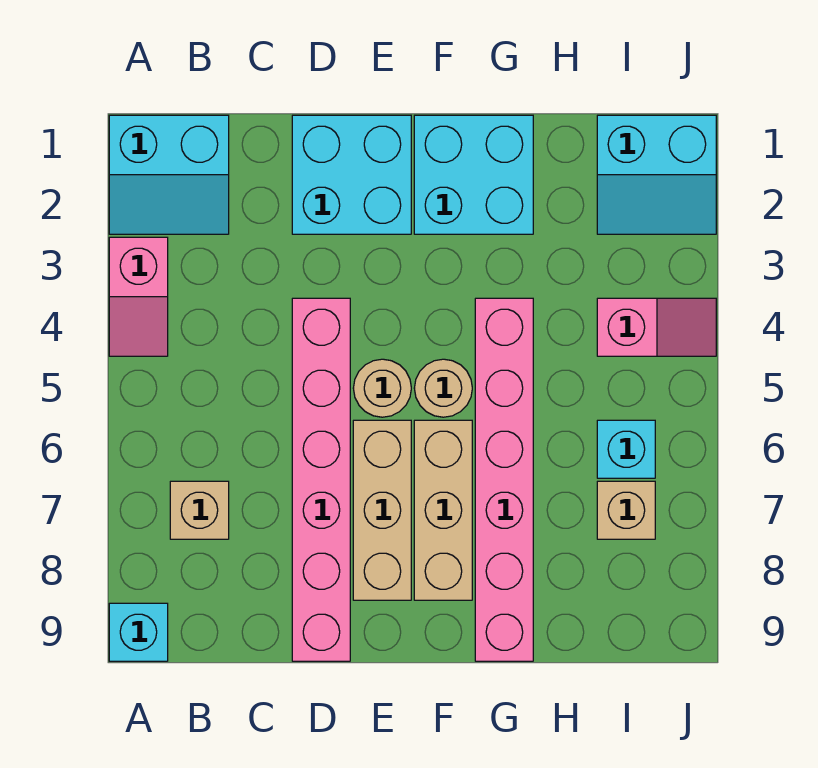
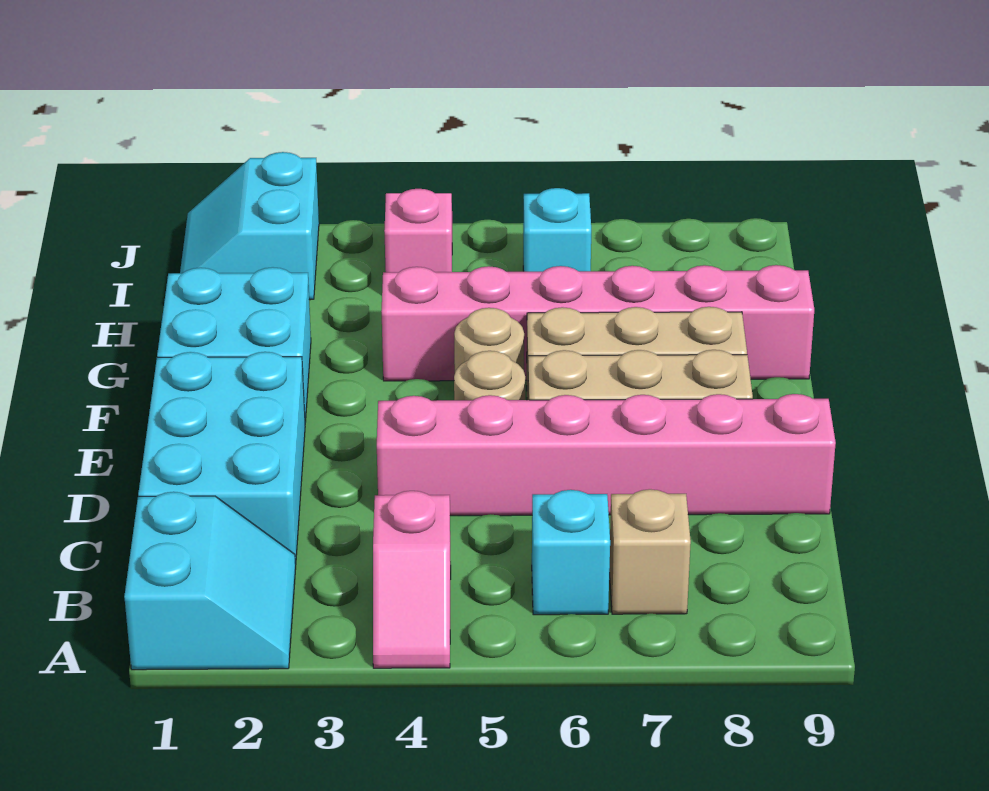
pink slope A3:A4 level 1 top 3 -> pink slope A4:B4 level 1 top B
cyan brick A9 level 1 -> cyan brick B6 level 1
cyan brick D1:E2 level 1 -> cyan brick C1:E2 level 1
cyan slope I1:J2 level 1 top 1 -> cyan slope I1:J2 level 1 top 2
tan brick I7 level 1 -> none

